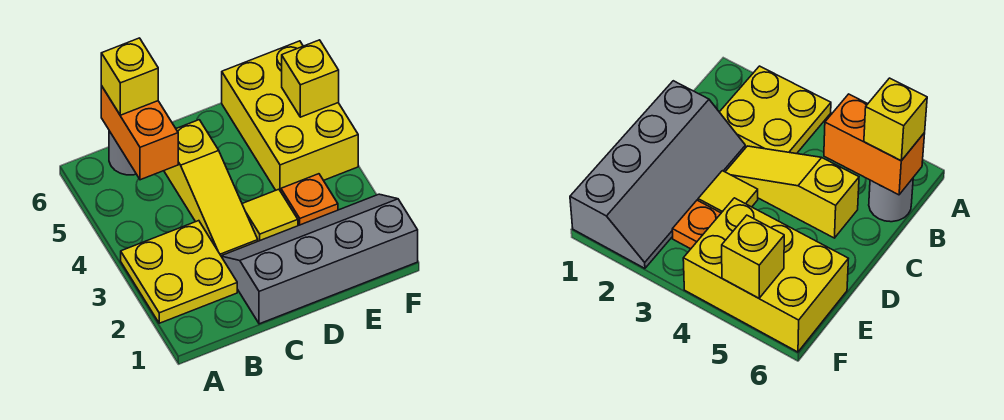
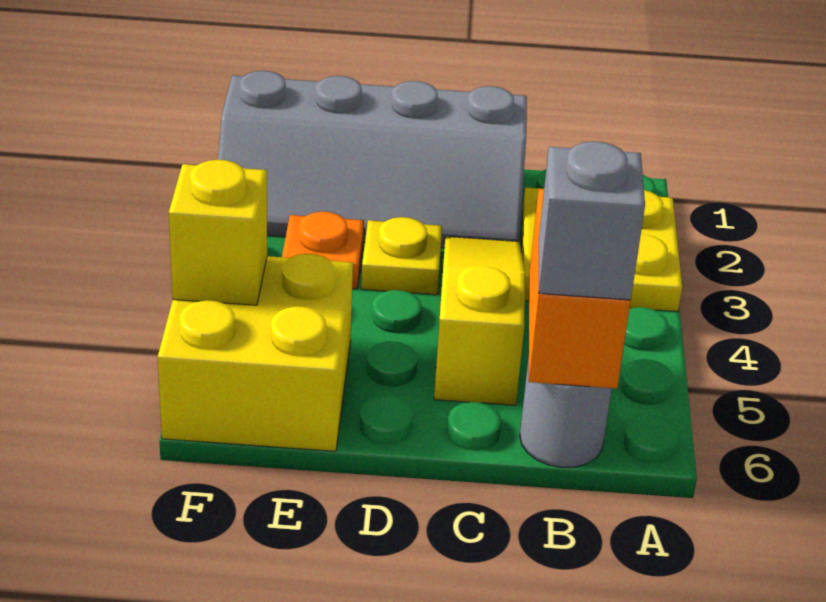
yellow brick B6 level 3 -> grey brick B6 level 3
yellow tile D3 level 1 -> yellow plate D3 level 1
yellow brick E4:F6 level 1 -> yellow brick E5:F6 level 1

